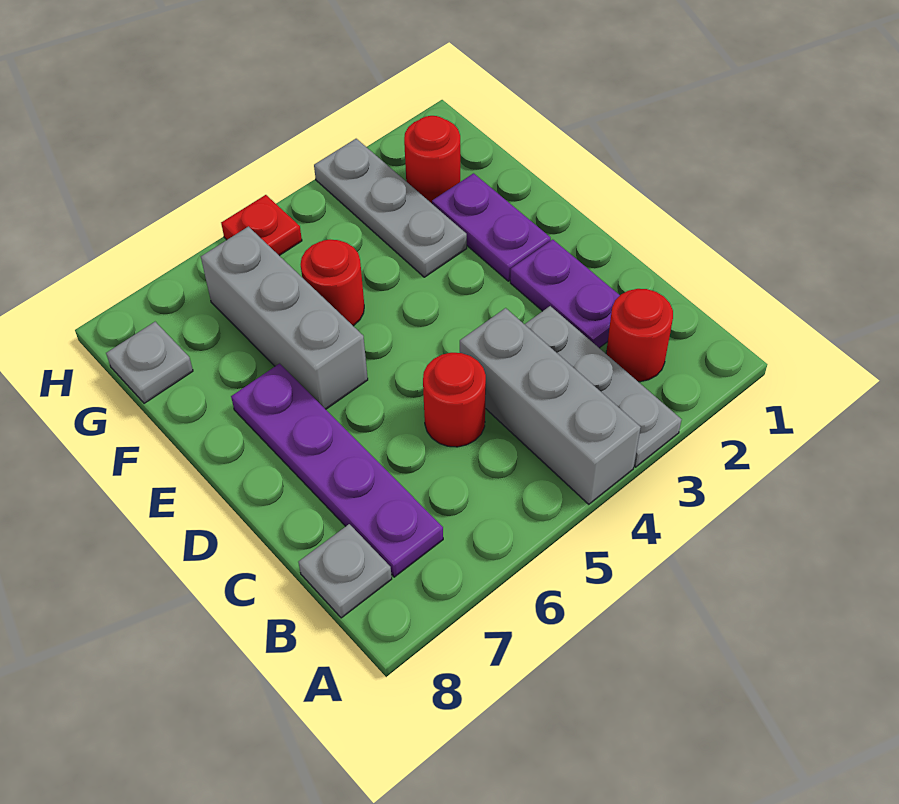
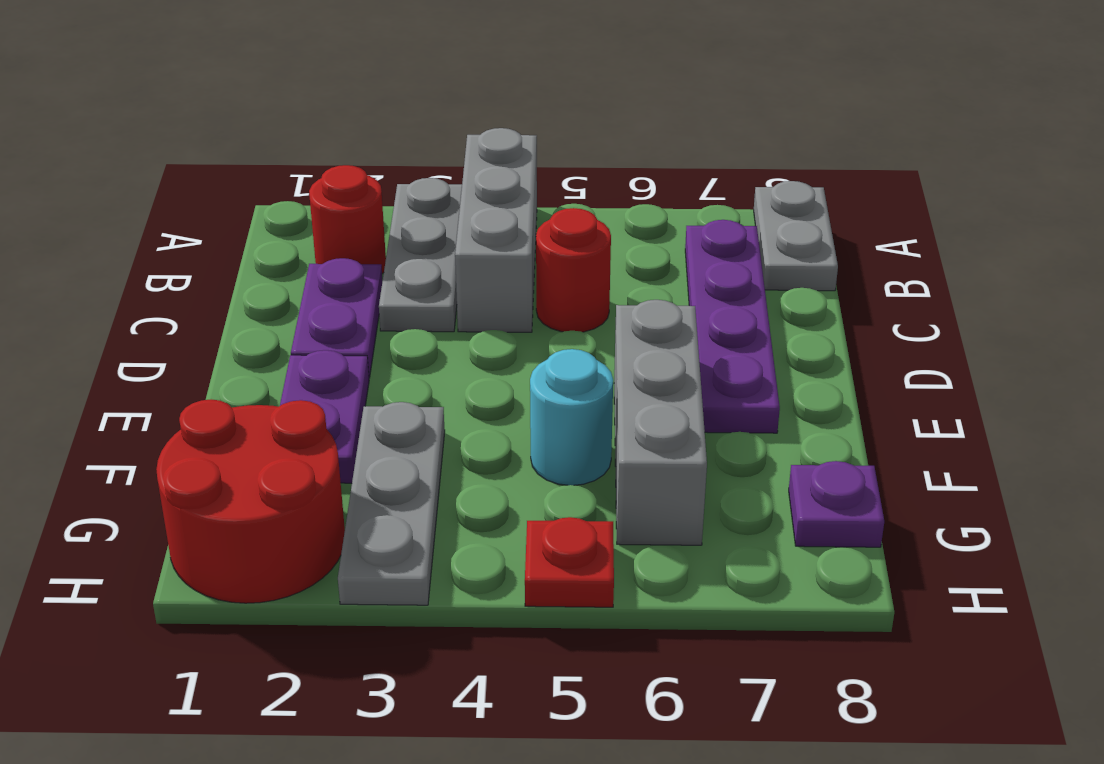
grey plate B8 level 1 -> grey plate A8:B8 level 1
red round brick F5 level 1 -> cyan round brick F5 level 1
red round brick G2 level 1 -> red round brick G1:H2 level 1
grey plate G8 level 1 -> purple plate G8 level 1

